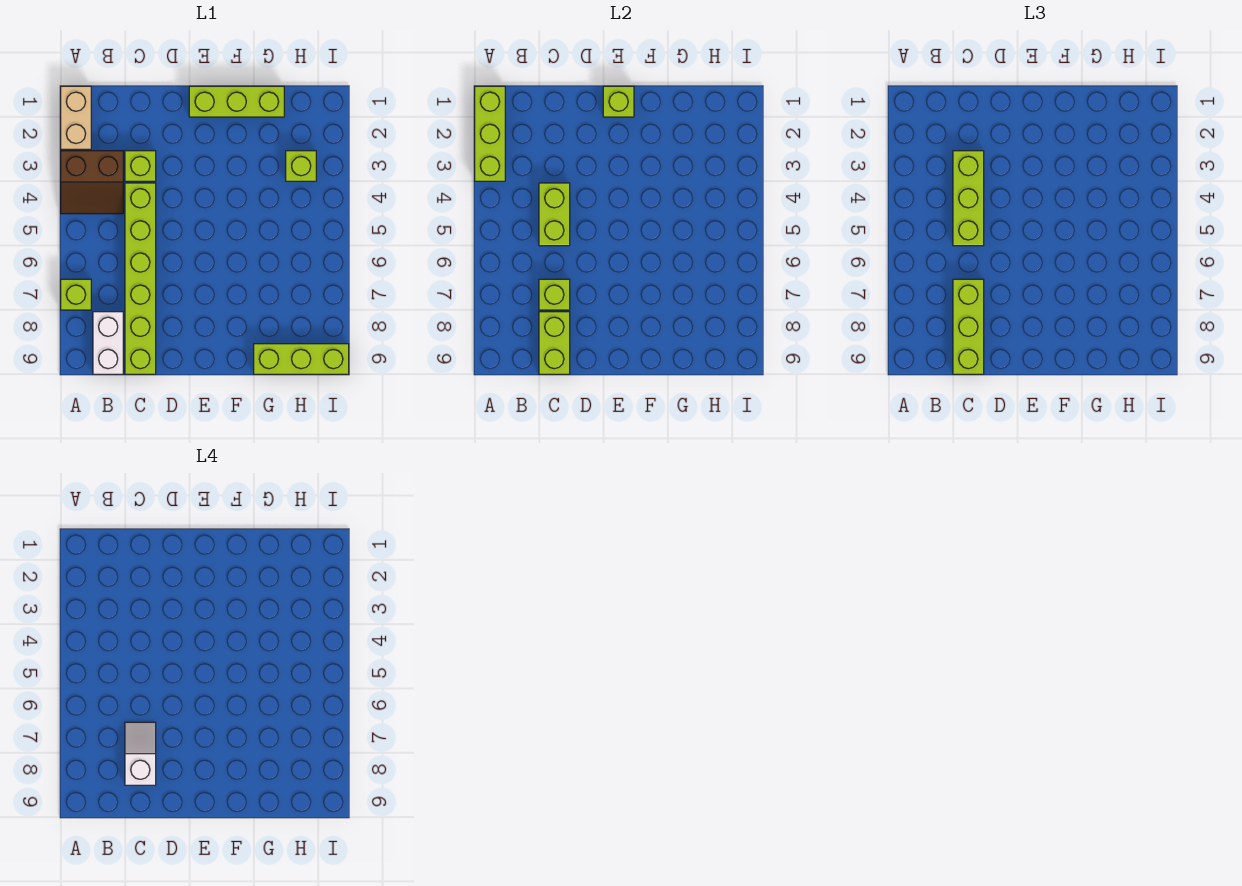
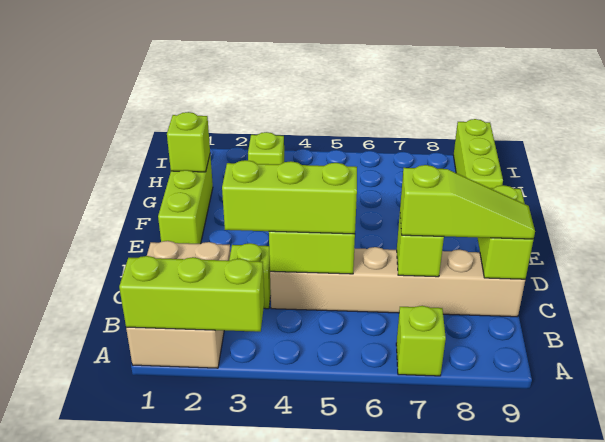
tan brick A1:A2 level 1 -> tan brick A1:C2 level 1
brown slope A3:B4 level 1 top 3 -> none
white brick B8:B9 level 1 -> none
lime brick C4:C9 level 1 -> tan brick C4:C9 level 1
lime brick C7:C9 level 3 -> lime slope C7:C9 level 3 top 7
white slope C7:C8 level 4 top 8 -> none
lime brick C8:C9 level 2 -> lime brick C9:D9 level 2
lime brick E1 level 2 -> lime brick G1 level 2

